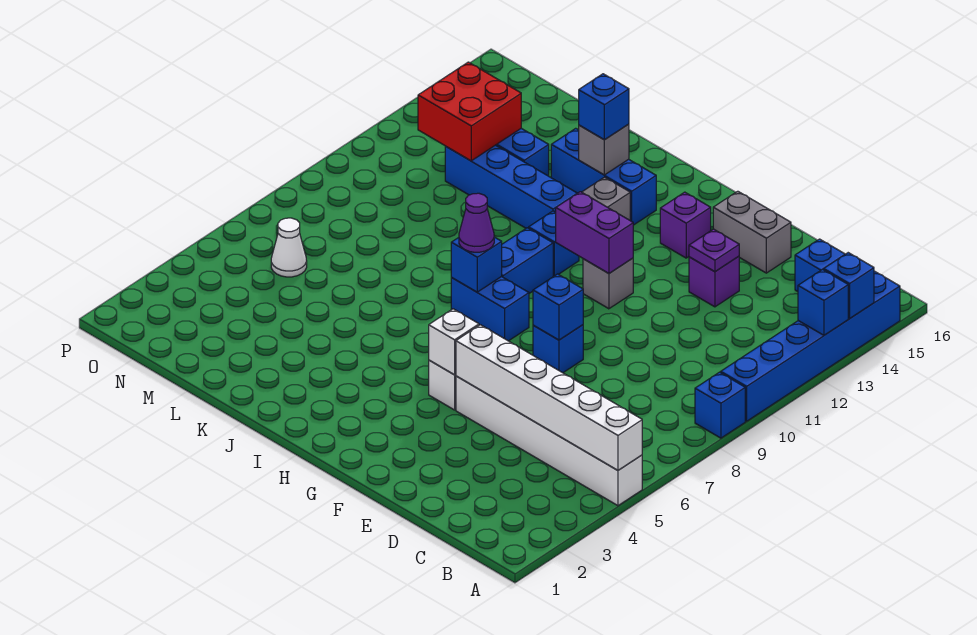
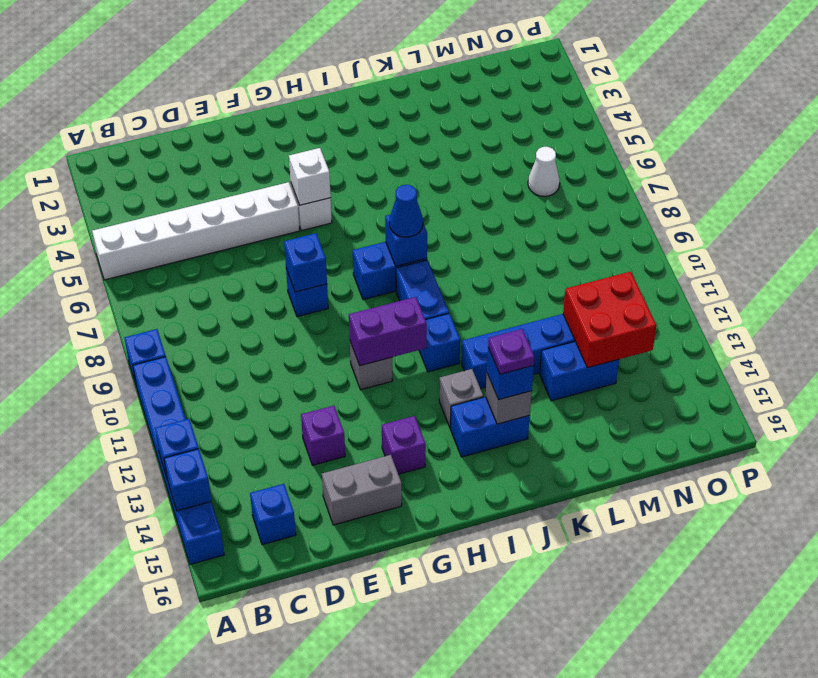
white brick A5:F5 level 2 -> none
purple plate E13 level 2 -> purple plate J14 level 4
purple cone I8 level 3 -> blue cone I8 level 3
blue brick I14:K14 level 1 -> blue brick I14:J14 level 1

